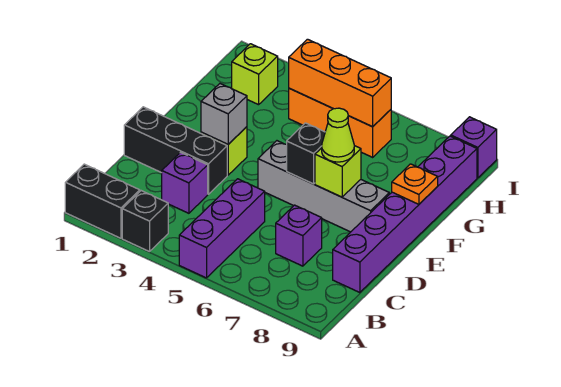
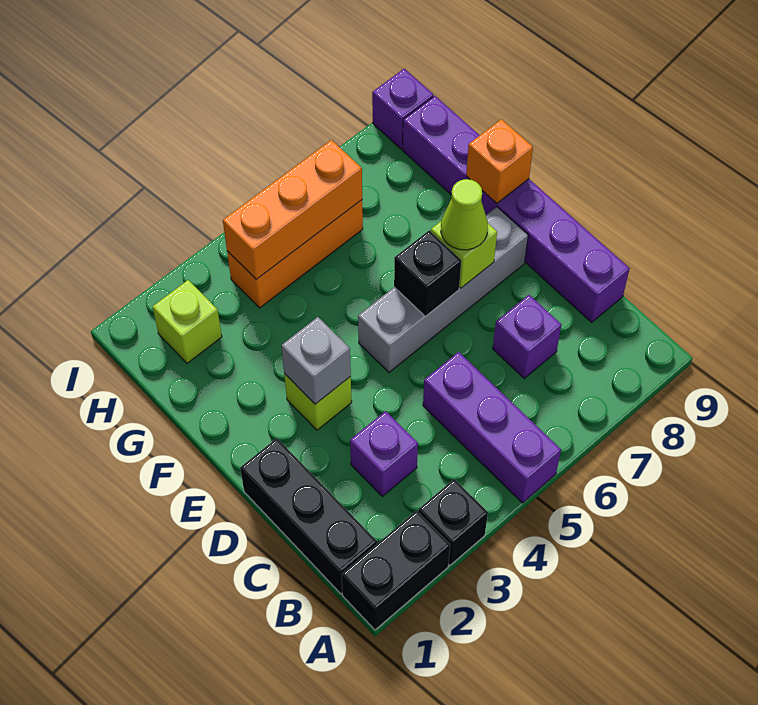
black brick D1:D3 level 1 -> black brick B1:D1 level 1
orange plate F9 level 2 -> orange brick F9 level 2

